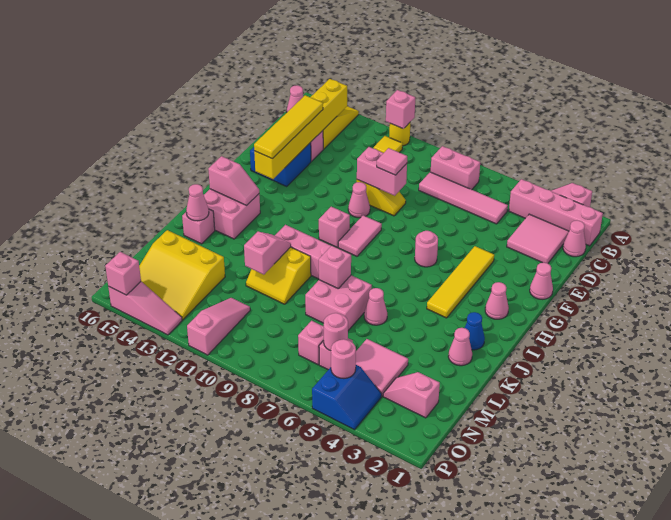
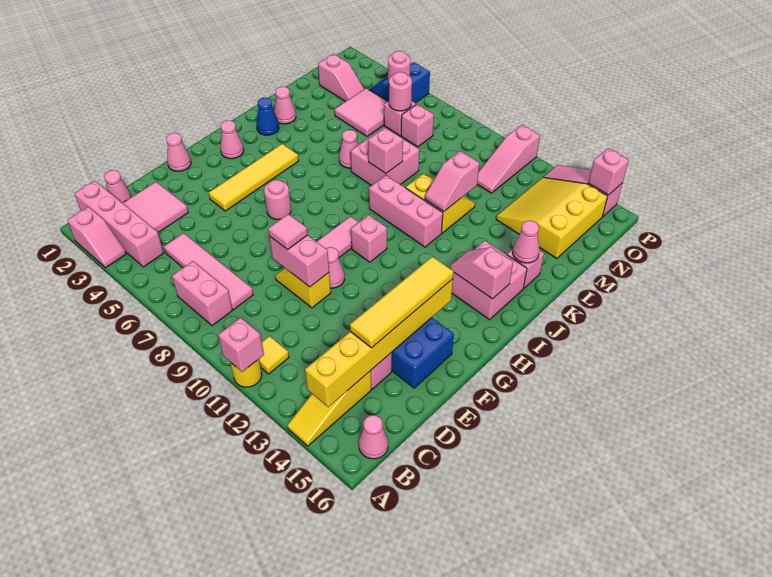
yellow slope M13:O15 level 1 top M -> yellow slope M13:O15 level 1 top 15

